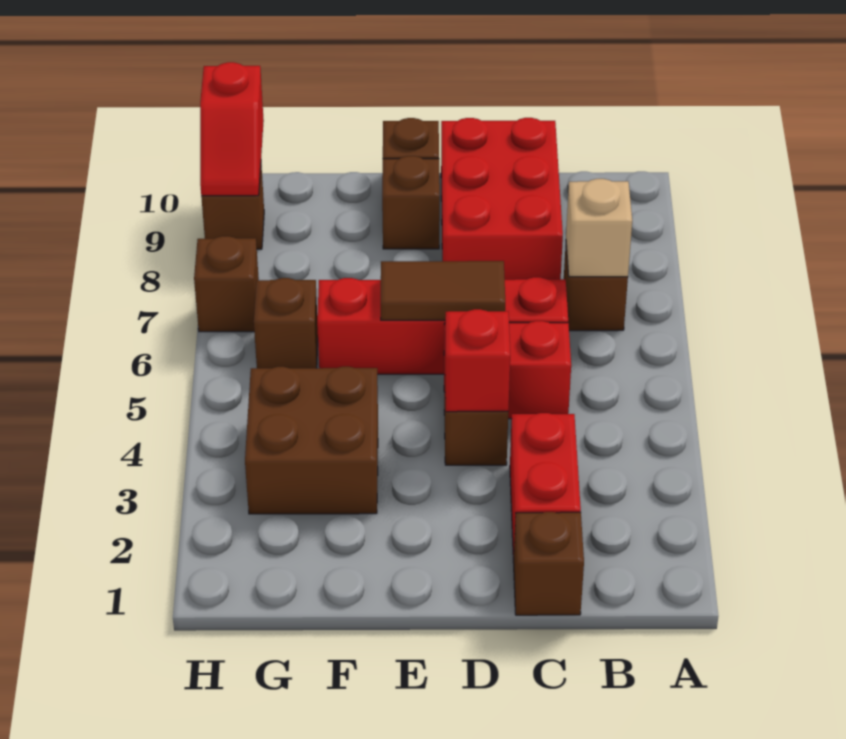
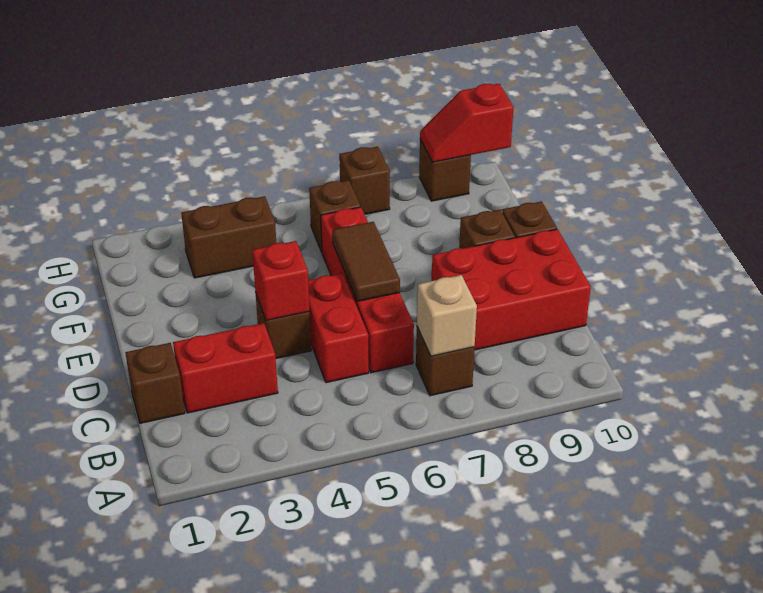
brown brick F3:G4 level 1 -> brown brick G3:G4 level 1

